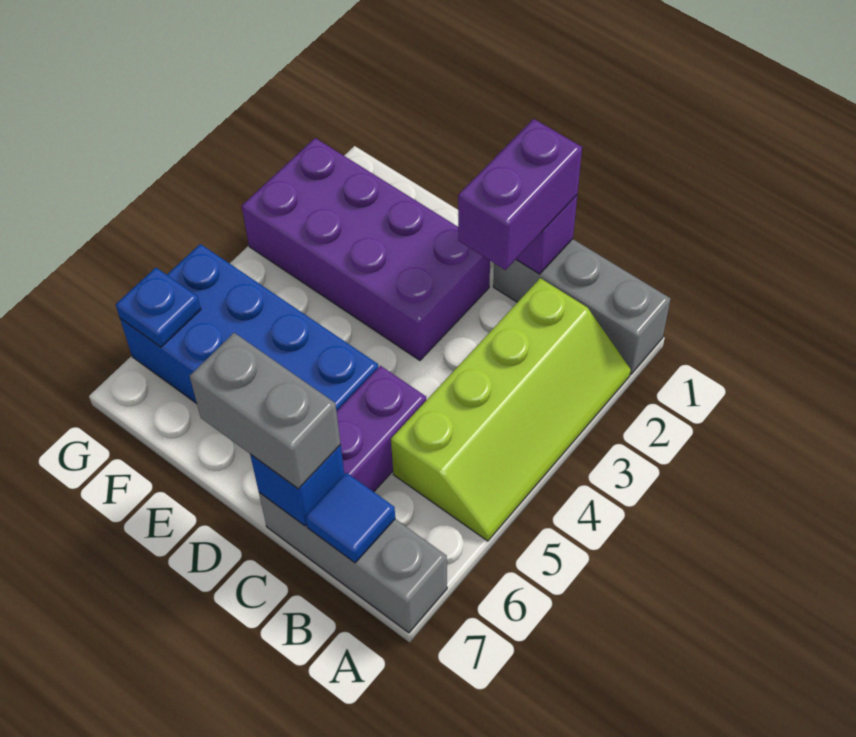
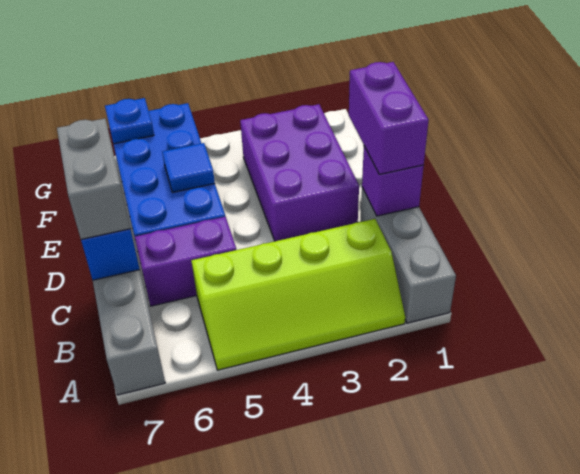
blue tile B7 level 2 -> blue tile E5 level 2
purple brick C1:C2 level 3 -> purple brick C1:D1 level 3
purple brick D2:G3 level 1 -> purple brick D2:F3 level 1

